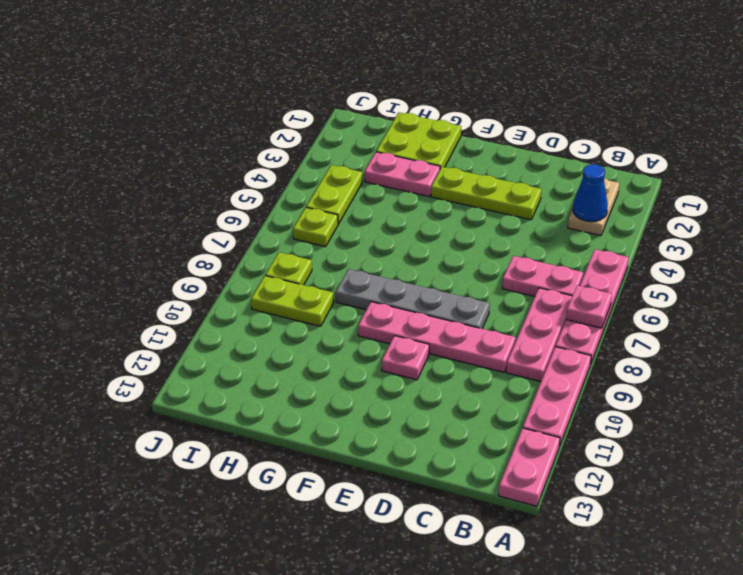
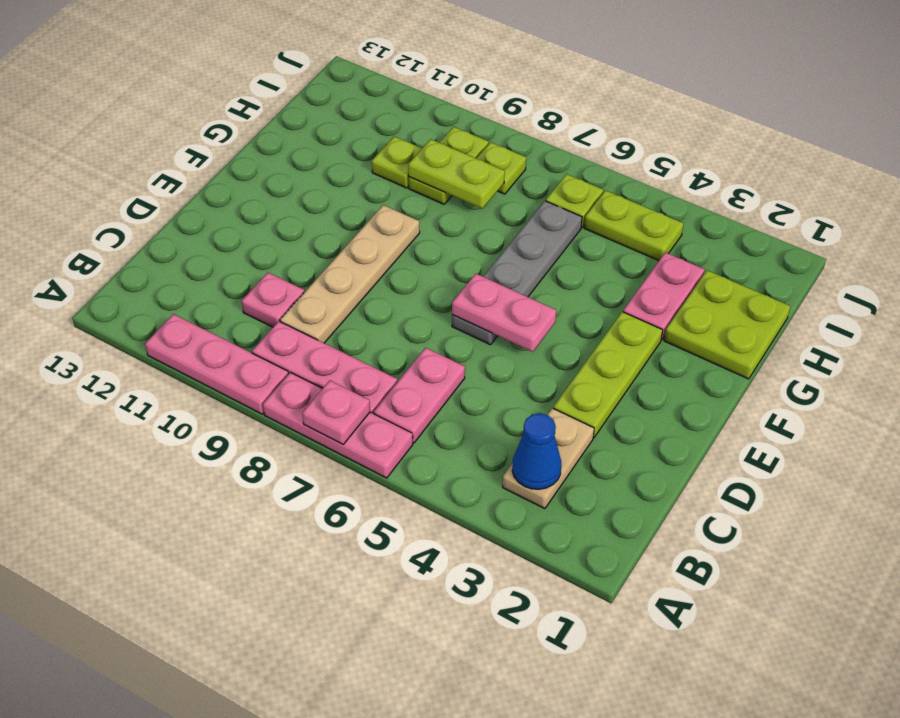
pink plate A5:A8 level 1 -> pink plate A6:A8 level 1
pink plate A12:A13 level 1 -> pink plate E5:E6 level 2
tan plate B2:B3 level 1 -> tan plate B3:C3 level 1
pink plate C9:F9 level 1 -> tan plate C9:F9 level 1
grey plate D8:G8 level 1 -> grey plate E6:H6 level 1
pink plate E10 level 1 -> pink plate C10 level 1
none -> lime plate H8:H9 level 2
none -> lime plate H10 level 1

